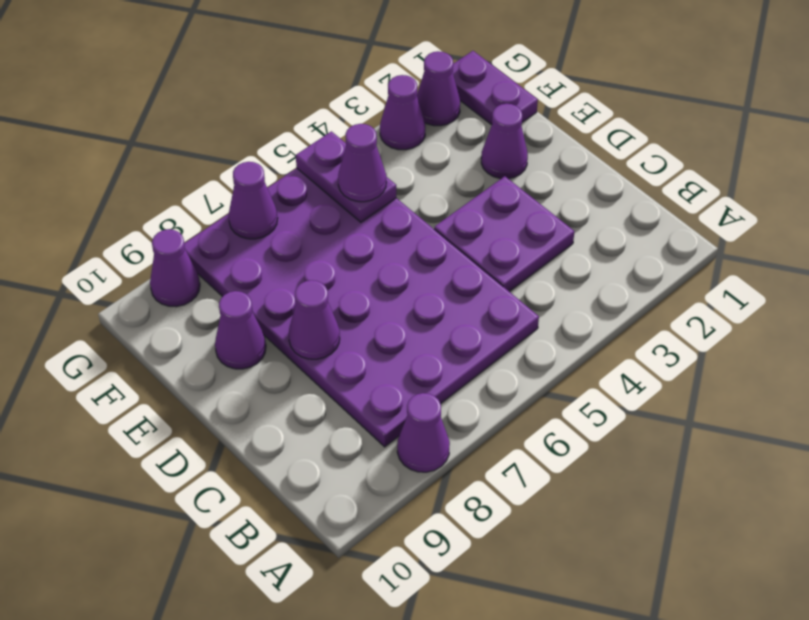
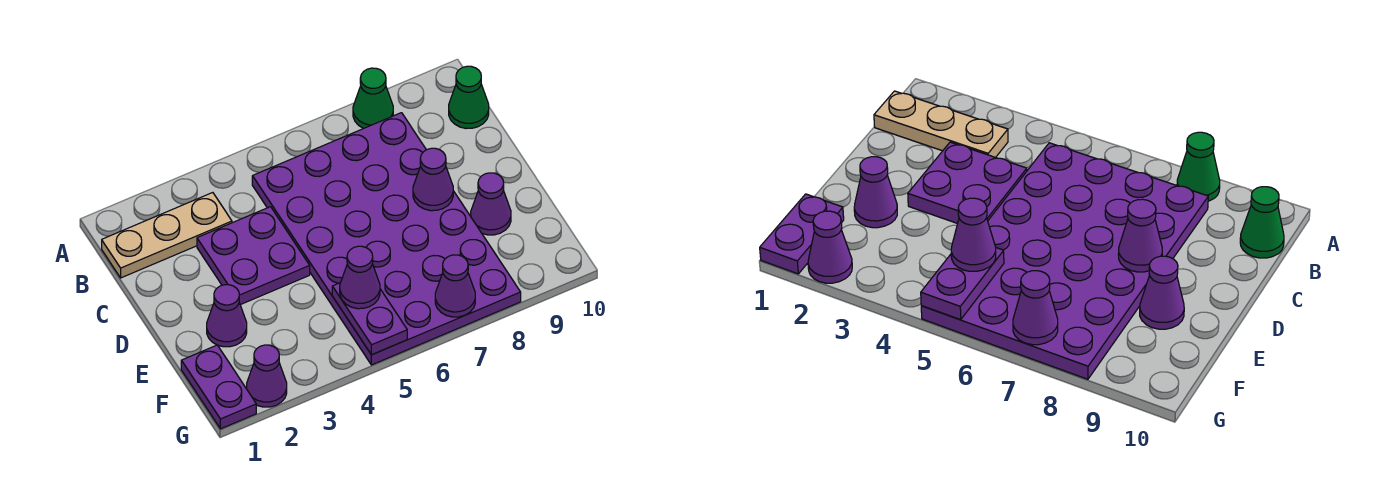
purple cone A8 level 1 -> green cone A8 level 1
none -> tan plate B1:B3 level 1
none -> green cone B10 level 1
purple cone G3 level 1 -> none
purple cone G9 level 1 -> none

